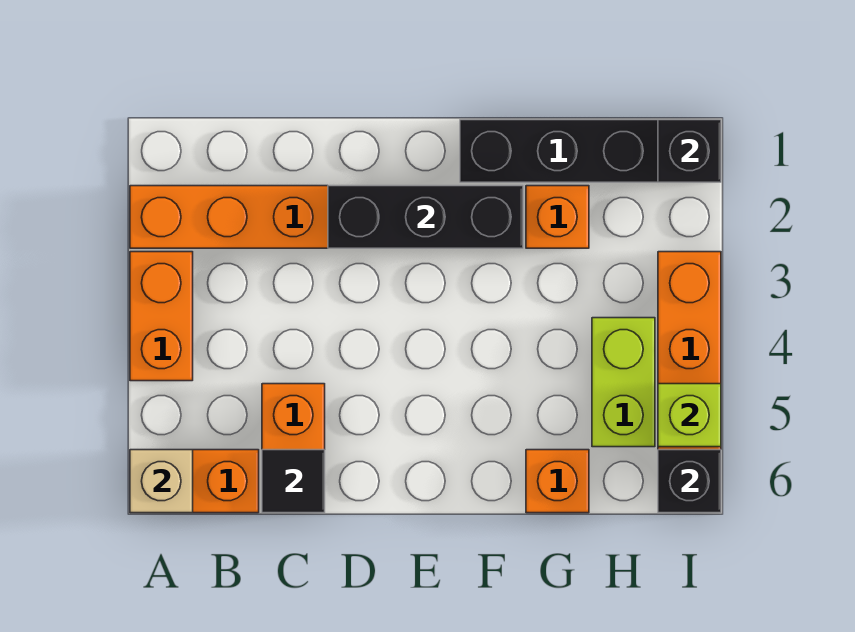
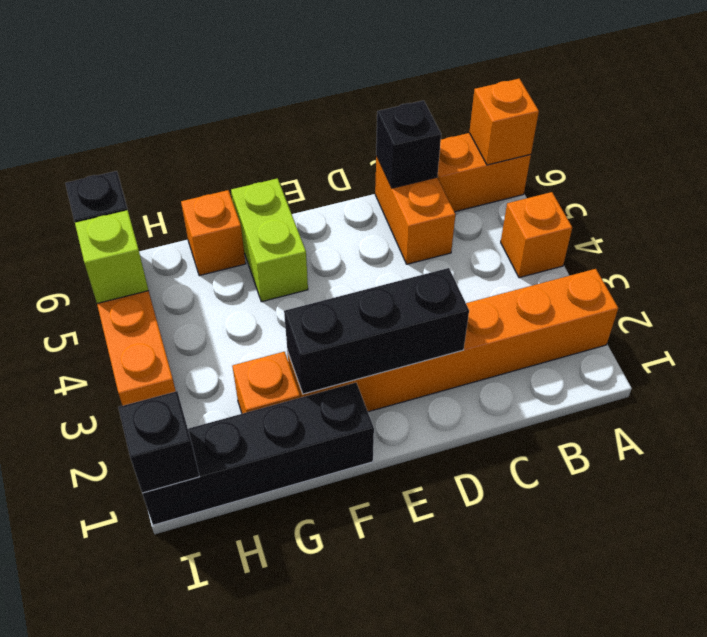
orange brick A3:A4 level 1 -> orange brick A4 level 1
tan brick A6 level 2 -> orange brick A6 level 2
black tile C6 level 2 -> black brick C6 level 2
lime brick H4:H5 level 1 -> lime brick F5:F6 level 1

